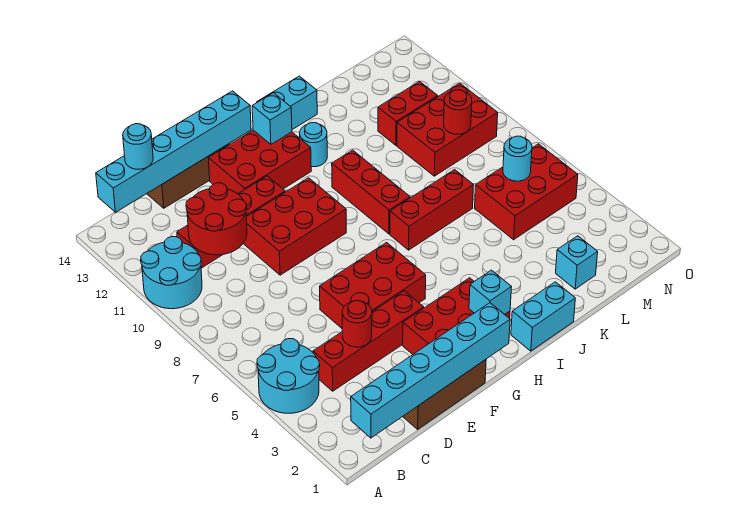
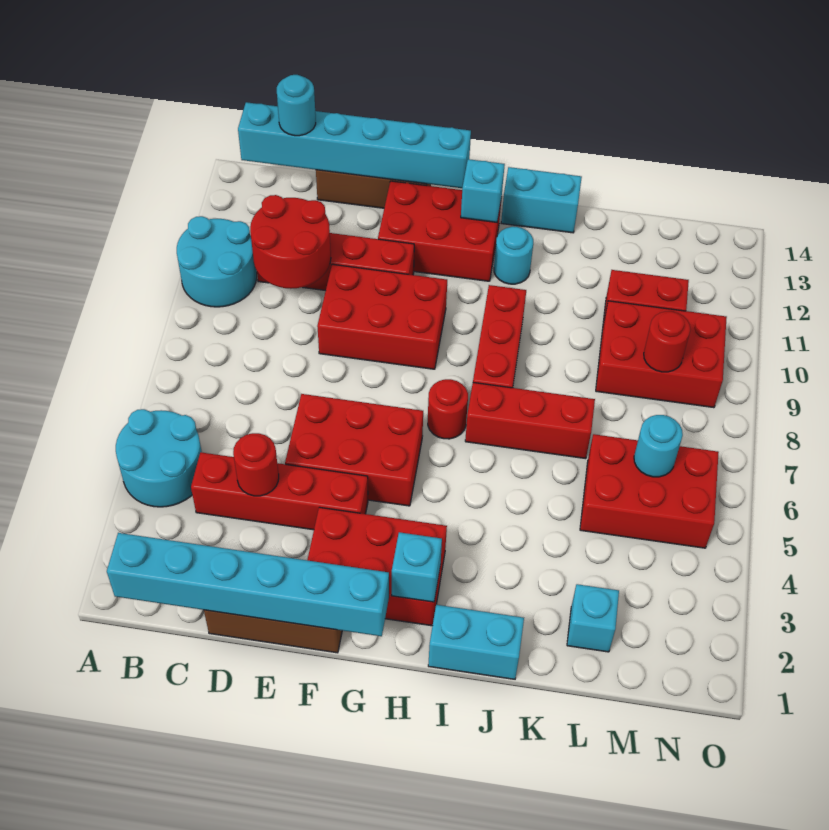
none -> red round brick H7 level 1

